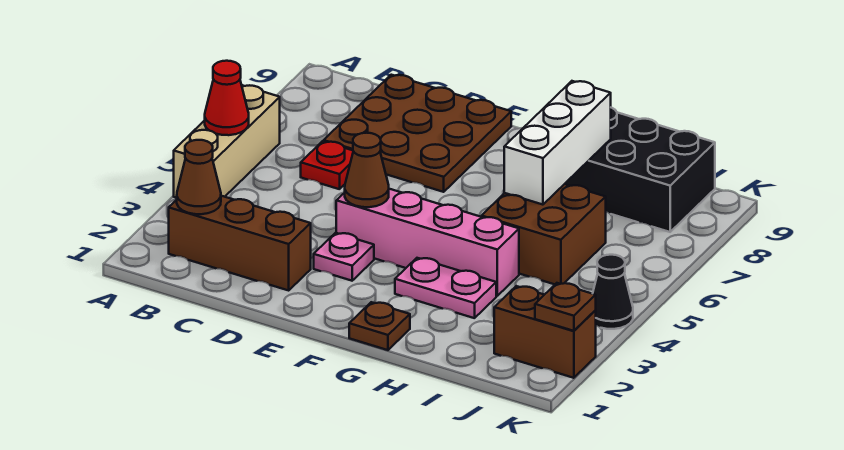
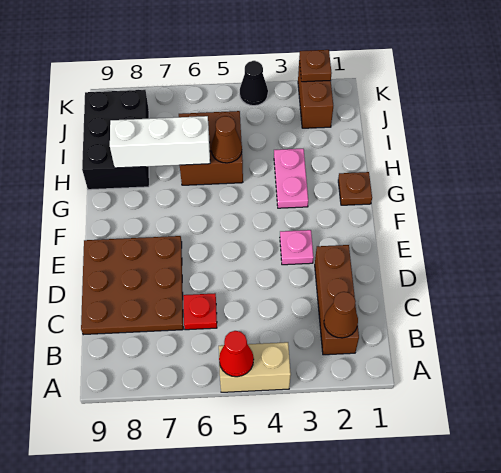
tan brick A4:A6 level 1 -> tan brick A4:A5 level 1
pink brick E4:H4 level 1 -> none
brown cone E4 level 2 -> brown cone H5 level 2

